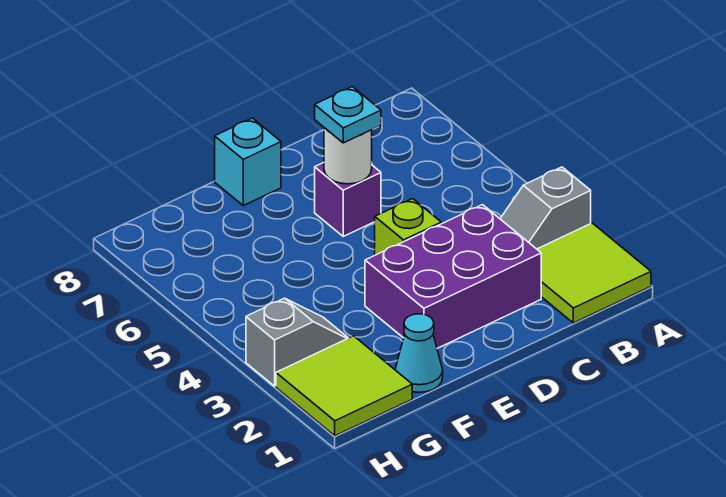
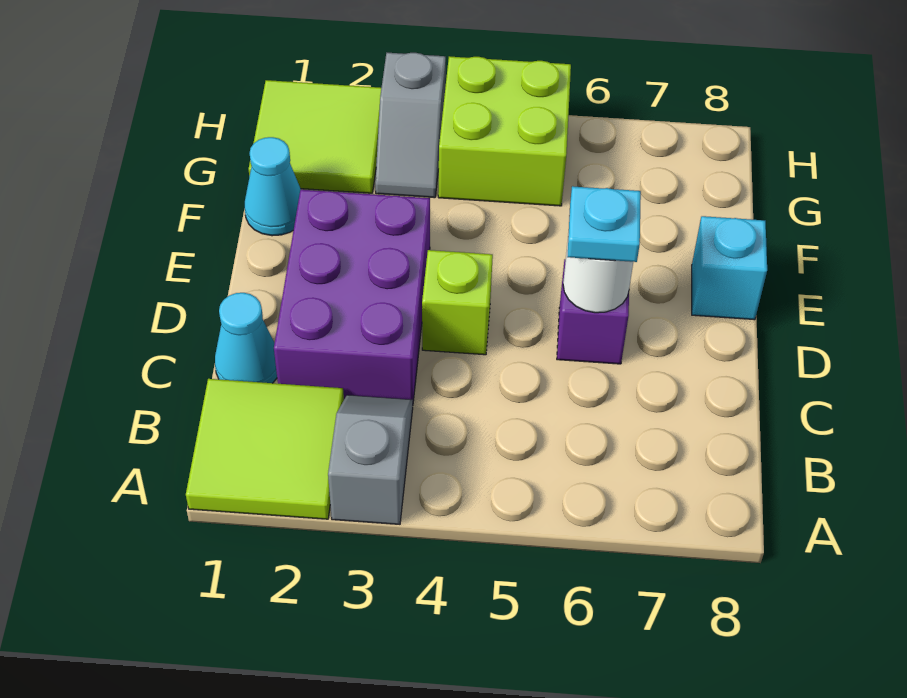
none -> cyan cone C1 level 1
none -> lime brick G4:H5 level 1

